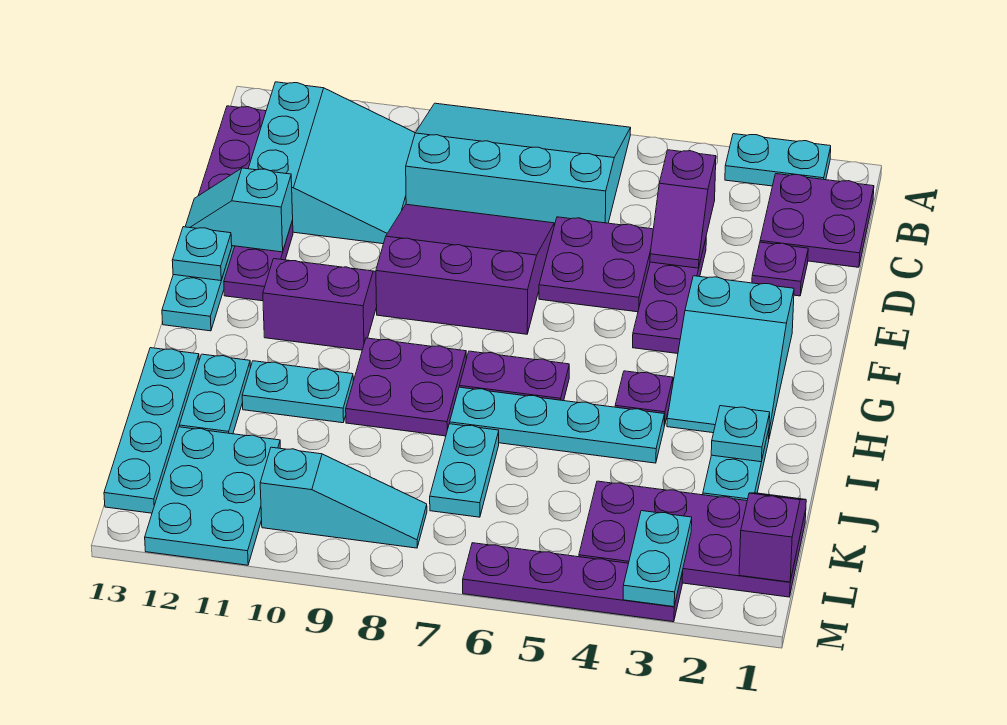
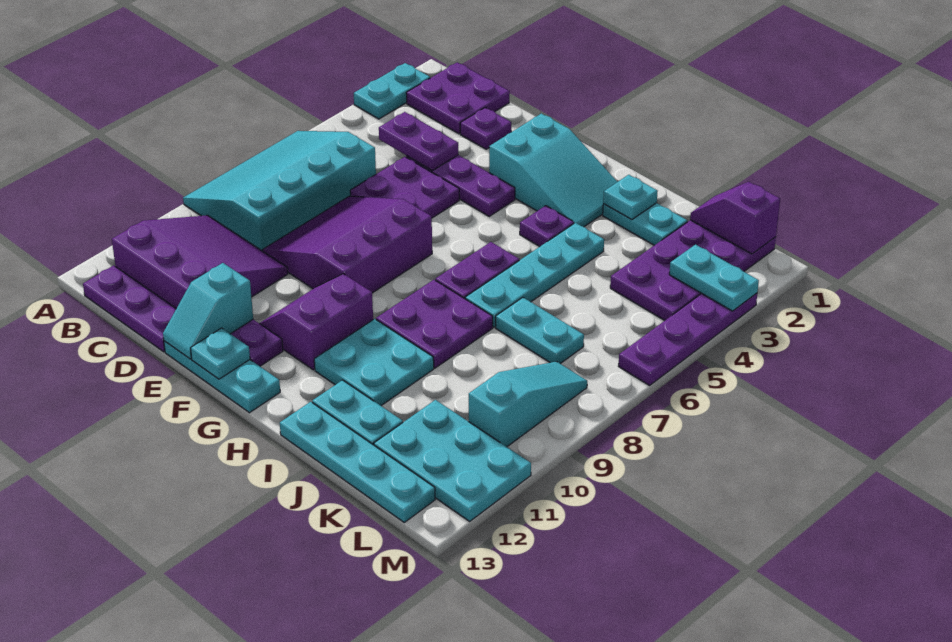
cyan slope B10:D12 level 1 top 12 -> purple slope B10:D12 level 1 top 12
purple slope C4:D4 level 2 top C -> purple plate C4:D4 level 2
cyan plate I10:I11 level 1 -> cyan plate H10:I11 level 1

